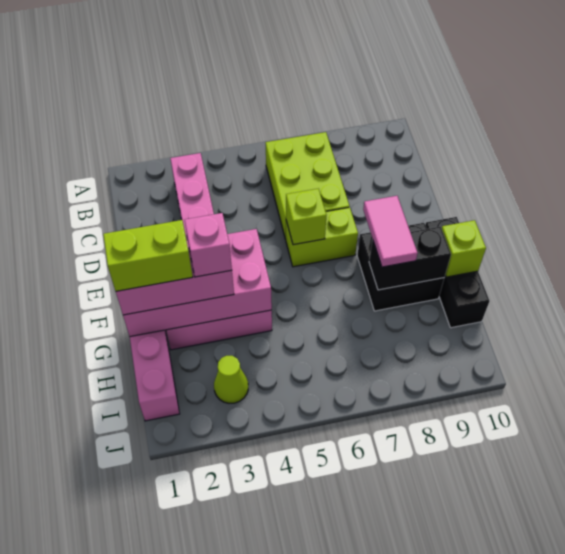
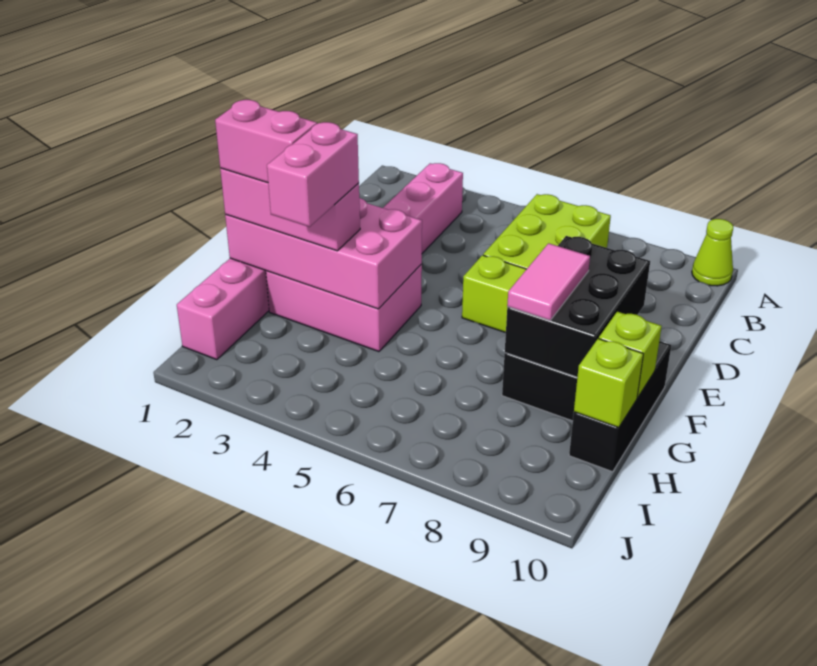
lime brick E6 level 2 -> lime brick H10 level 2
lime brick G1:G2 level 4 -> pink brick G1:G2 level 4
pink brick G3 level 4 -> pink brick G3:H3 level 4
black brick G8:G9 level 2 -> black brick E8:G9 level 2
lime cone I3 level 1 -> lime cone A10 level 1

